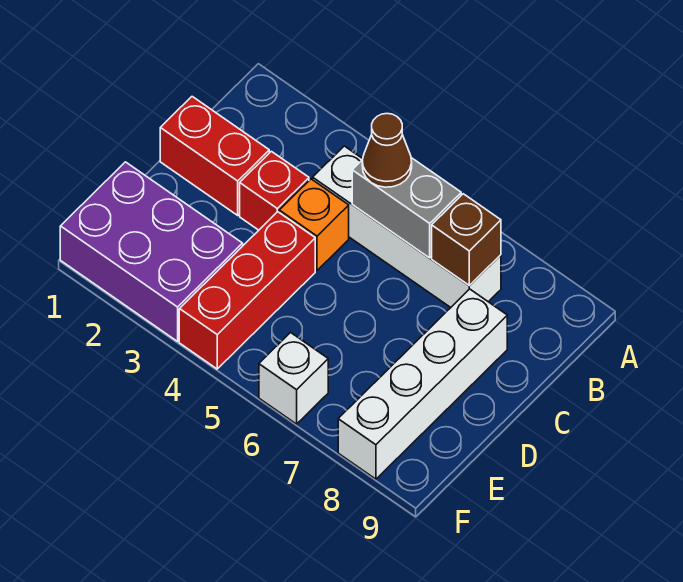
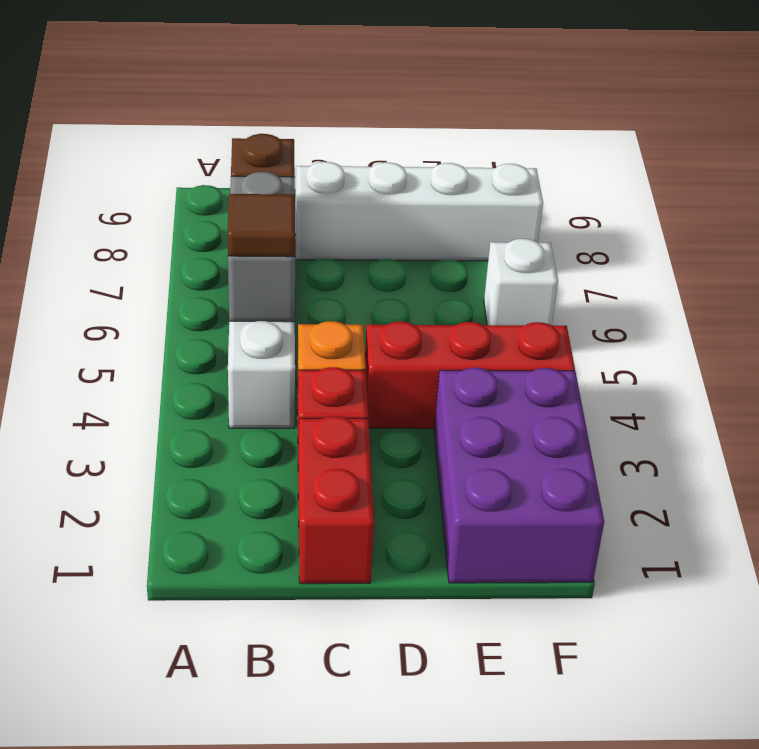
brown cone B5 level 3 -> brown tile B5 level 3

